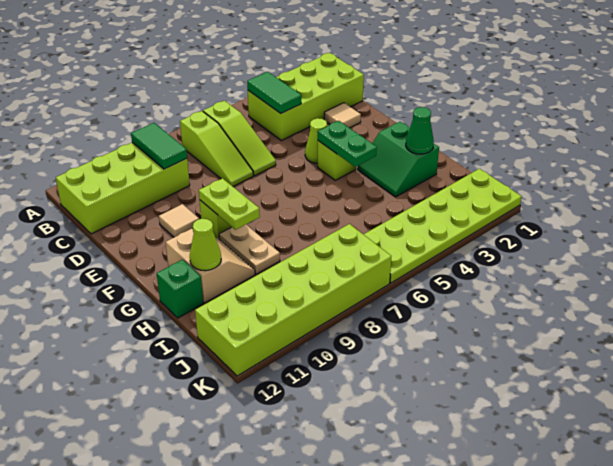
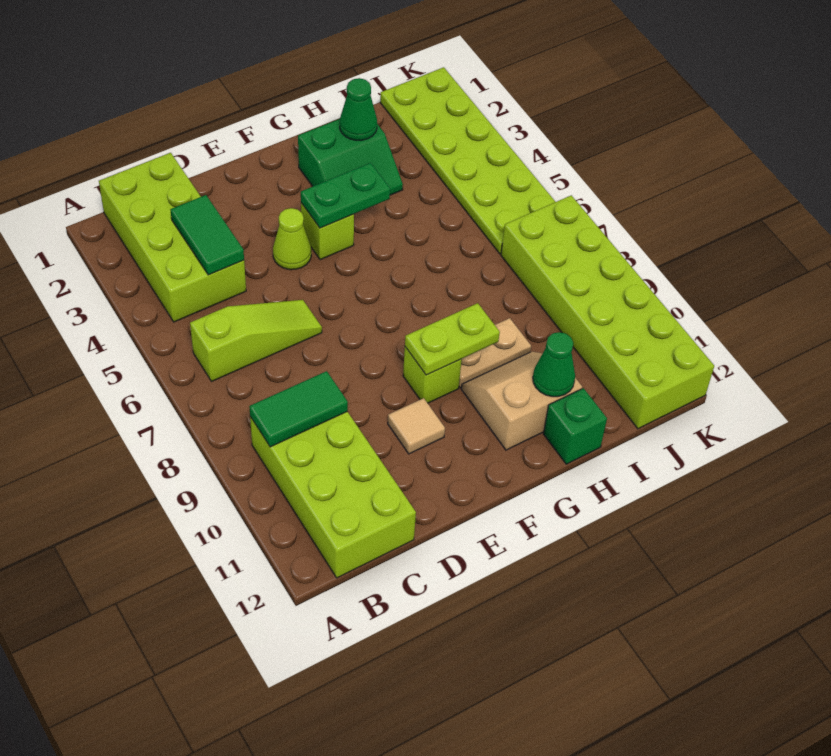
green tile B4:C4 level 2 -> green tile C3:C4 level 2
lime slope B7:D7 level 1 top B -> none
tan tile D2 level 1 -> none
lime cone H11 level 2 -> green cone H11 level 2

